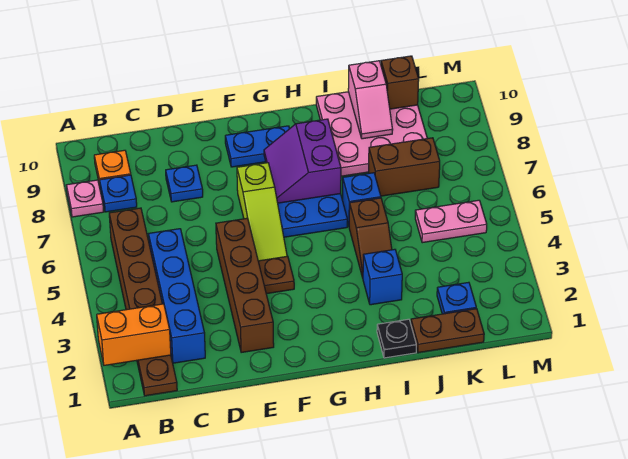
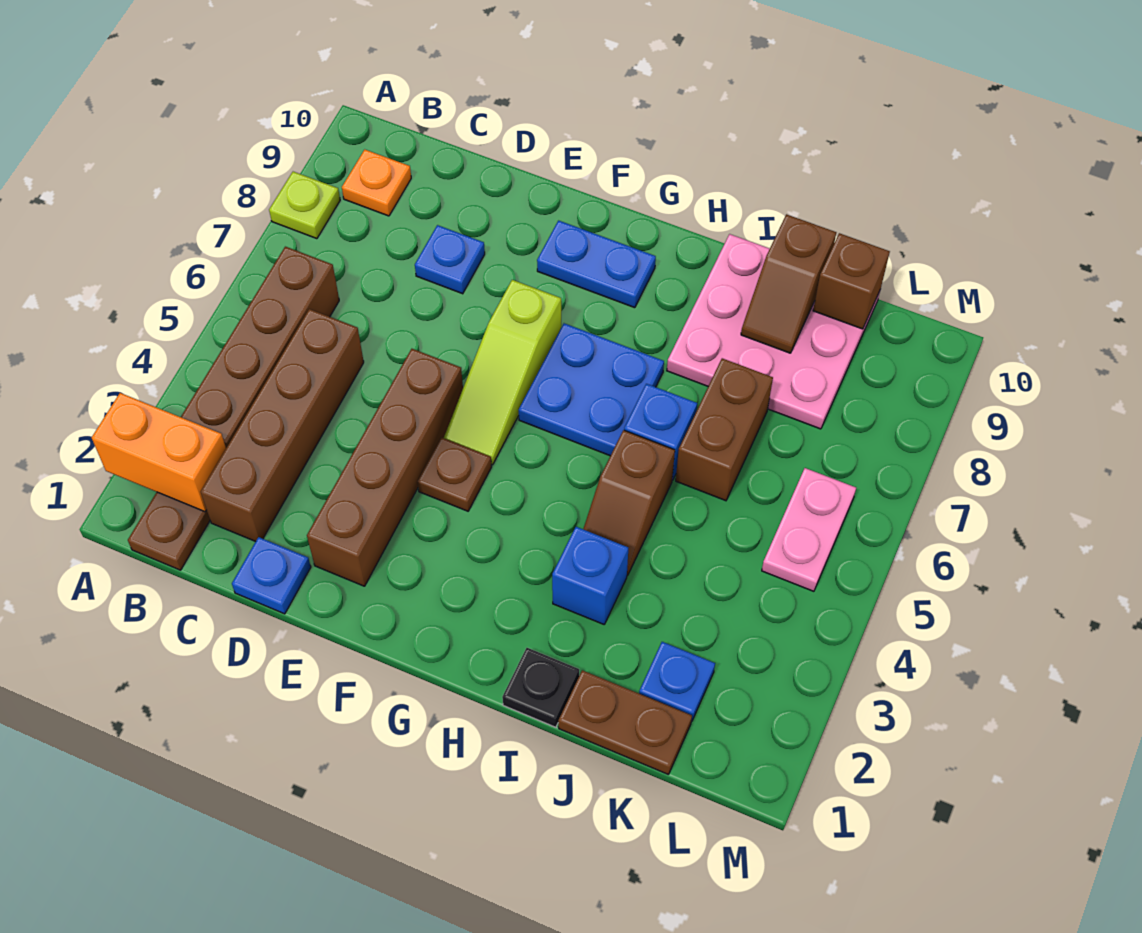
pink plate A8 level 1 -> lime plate A8 level 1
blue plate B8 level 1 -> blue plate D1 level 1
blue brick C2:C5 level 1 -> brown brick C2:C5 level 1
purple slope G7:H8 level 2 top H -> none
brown brick J7:K7 level 1 -> brown brick J6:J7 level 1
pink slope J9:J10 level 2 top 10 -> brown slope J9:J10 level 2 top 10
pink plate K5:L5 level 1 -> pink plate L5:L6 level 1

